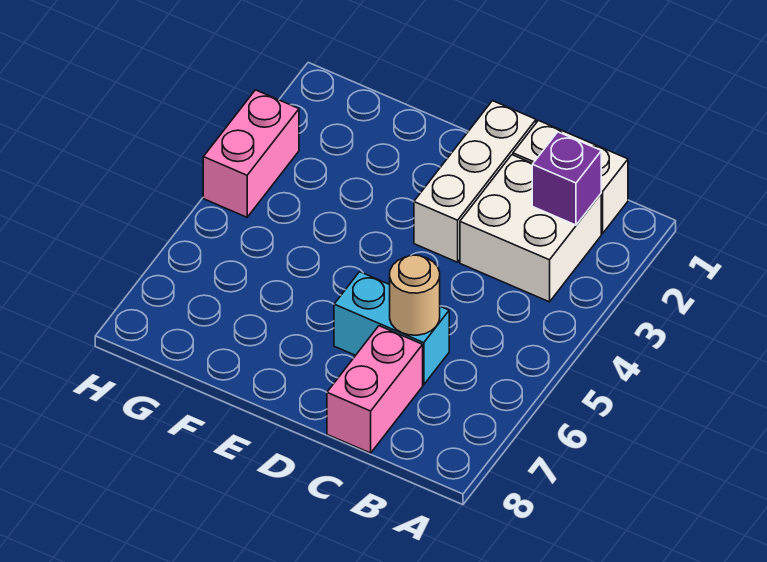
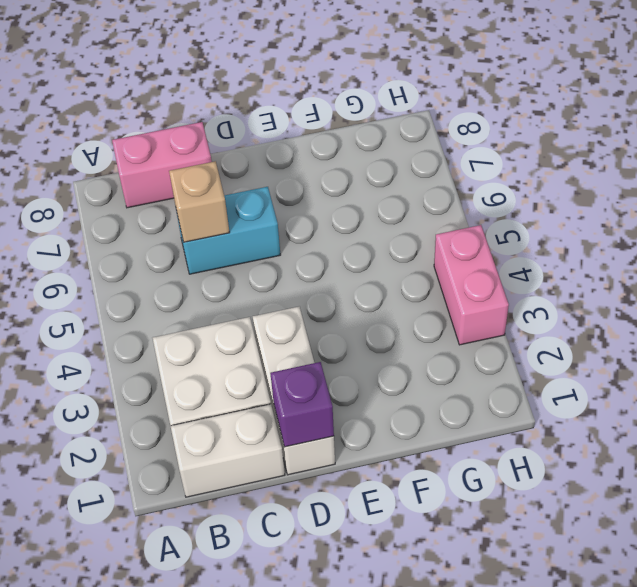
purple brick B2 level 2 -> purple brick D1 level 2
tan round brick C6 level 2 -> tan brick C6 level 2
pink brick C7:C8 level 1 -> pink brick B8:C8 level 1

